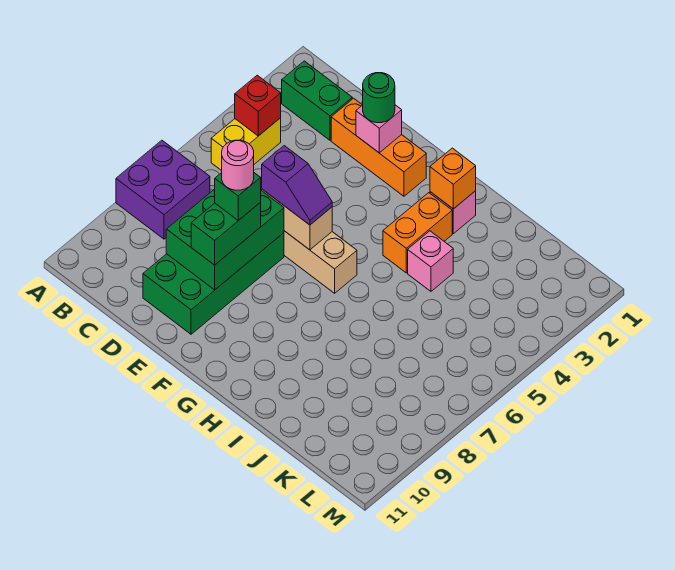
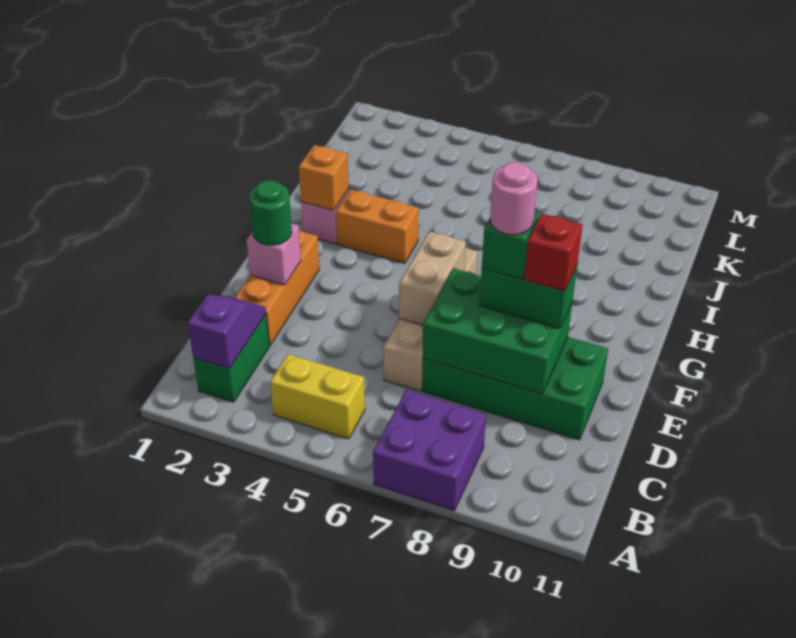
red brick B4 level 2 -> red brick E9 level 4
purple slope E6:F6 level 3 top E -> purple slope B2:C2 level 2 top B
pink brick I4 level 1 -> none

